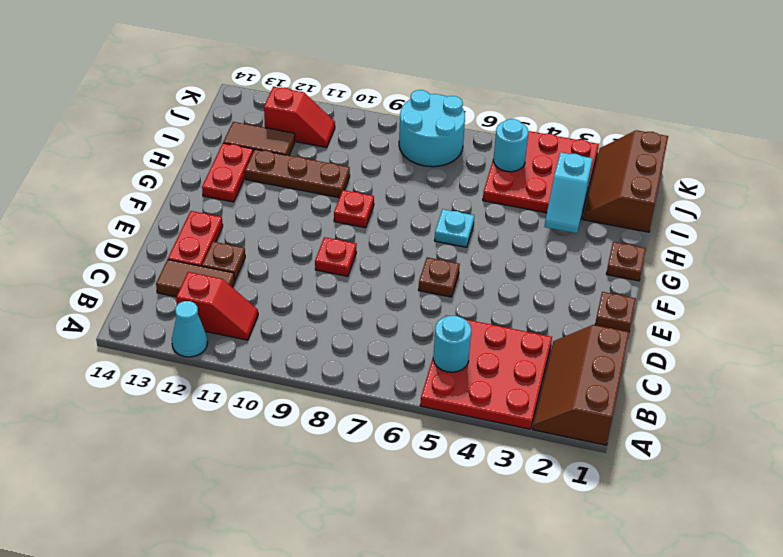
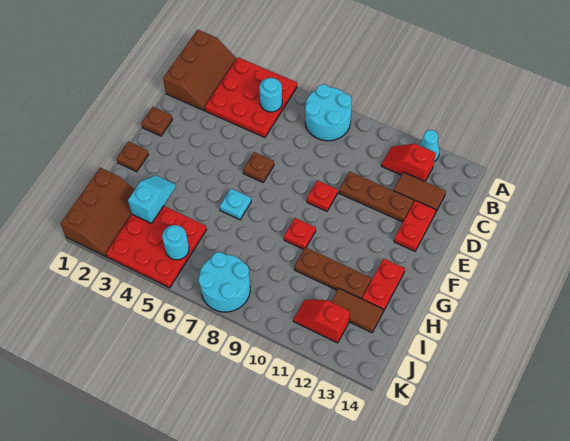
none -> cyan round brick A7:B8 level 1
brown plate D12 level 1 -> brown plate D10:D12 level 1

